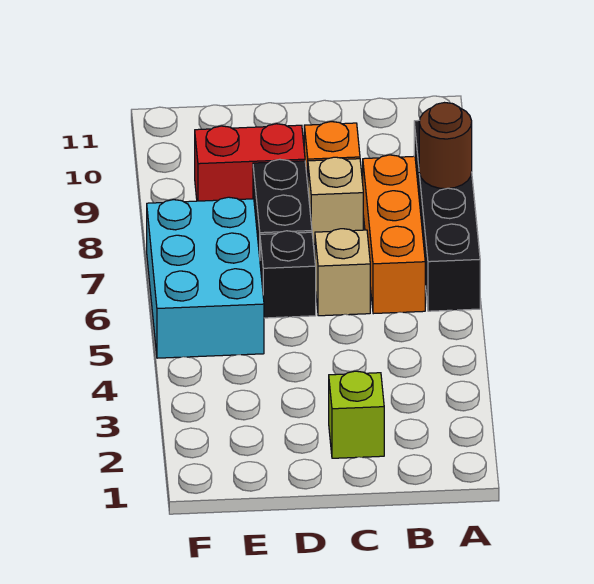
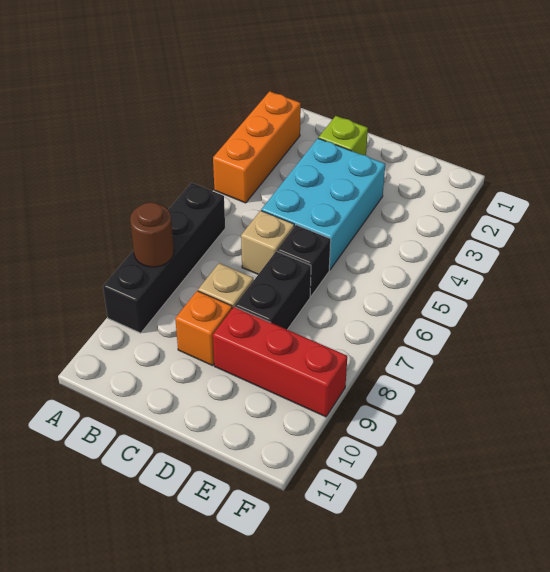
orange brick B6:B8 level 1 -> orange brick A2:A4 level 1
red brick D9:E9 level 1 -> red brick D9:F9 level 1
cyan brick E5:F7 level 1 -> cyan brick C3:D5 level 1

